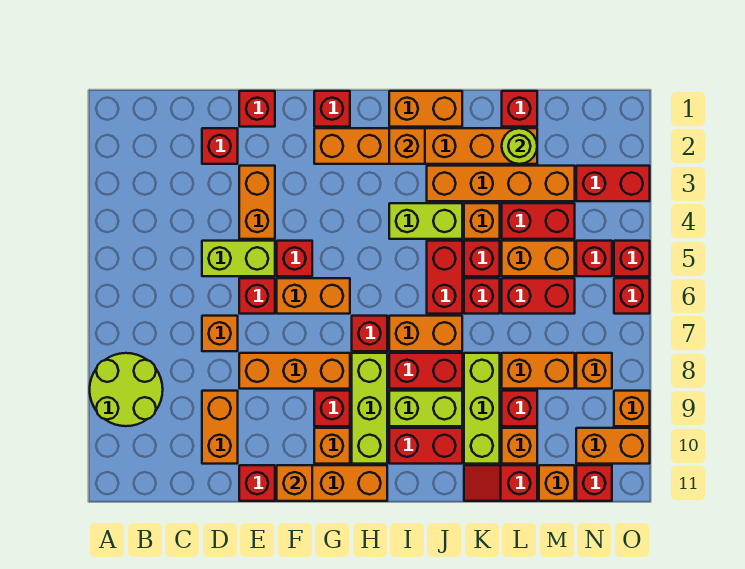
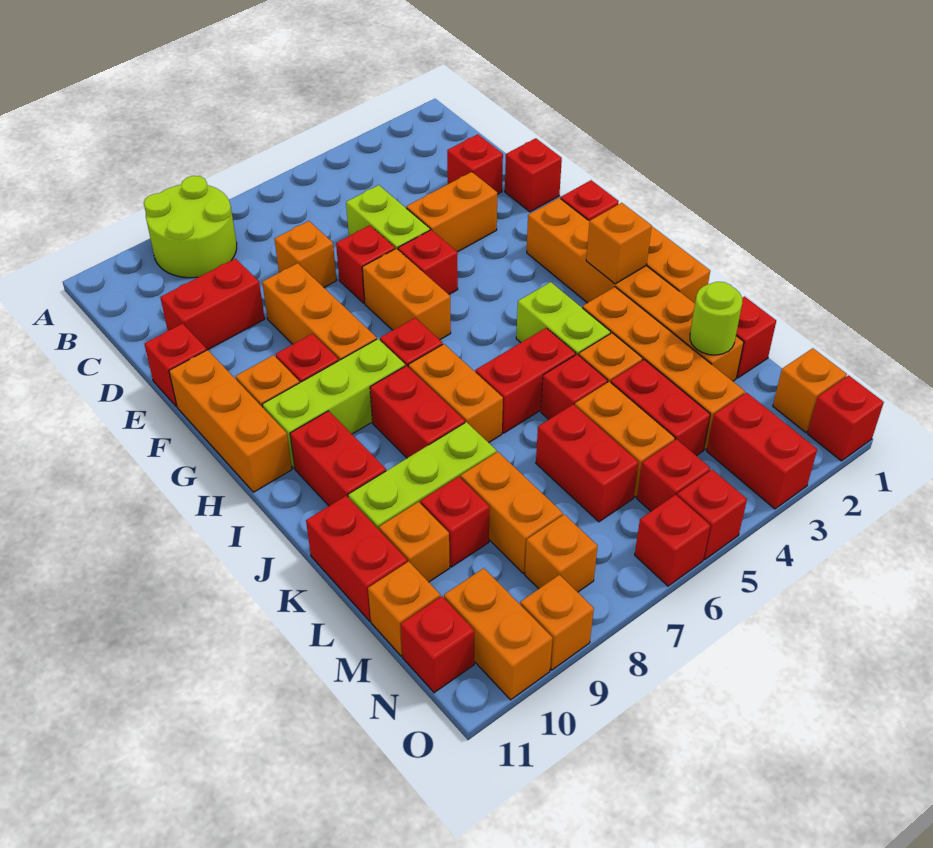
orange brick D9:D10 level 1 -> red brick D9:D10 level 1
orange brick F11 level 2 -> orange brick N1 level 1
lime brick I9:J9 level 1 -> none
red brick K6 level 1 -> red brick O1 level 1
red slope K11:L11 level 1 top L -> red brick K11:L11 level 1

